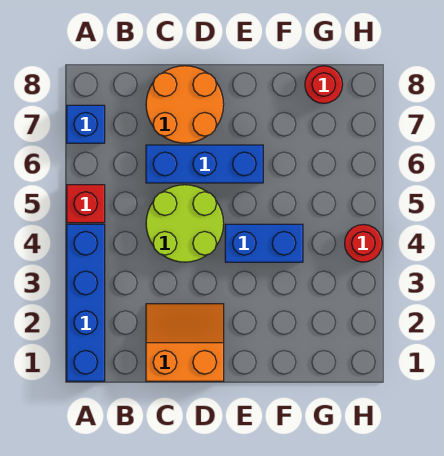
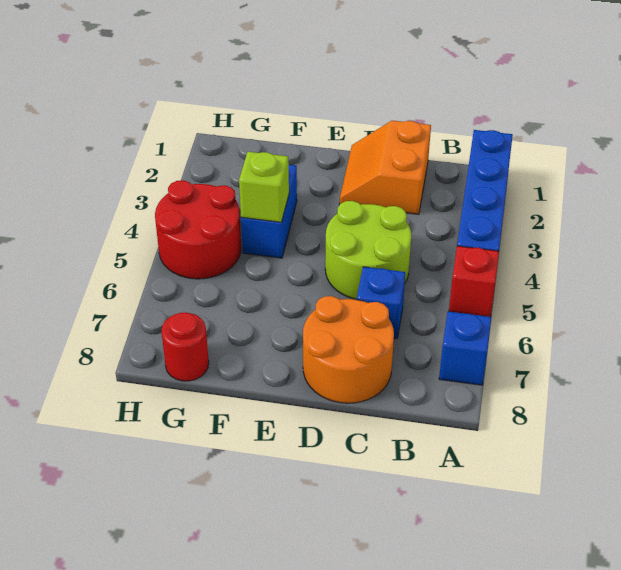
orange slope C1:D2 level 1 top 1 -> orange slope C1:D2 level 1 top C
blue brick C6:E6 level 1 -> blue brick C6 level 1
blue brick E4:F4 level 1 -> blue brick F3:F4 level 1
none -> lime brick F4 level 2
red round brick H4 level 1 -> red round brick G4:H5 level 1

